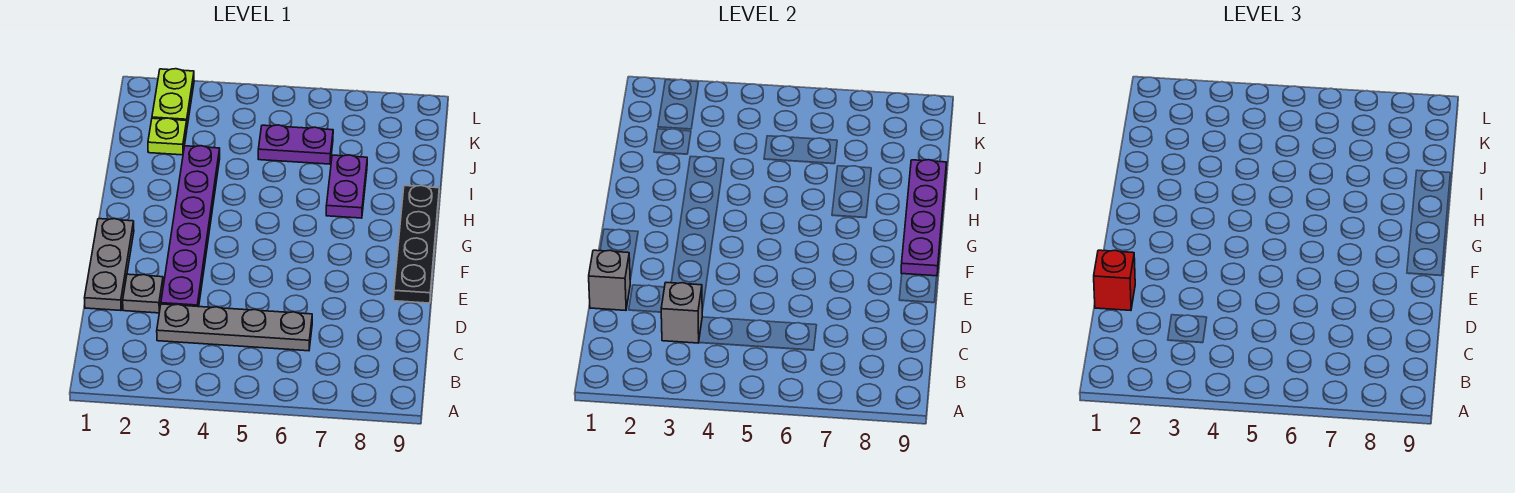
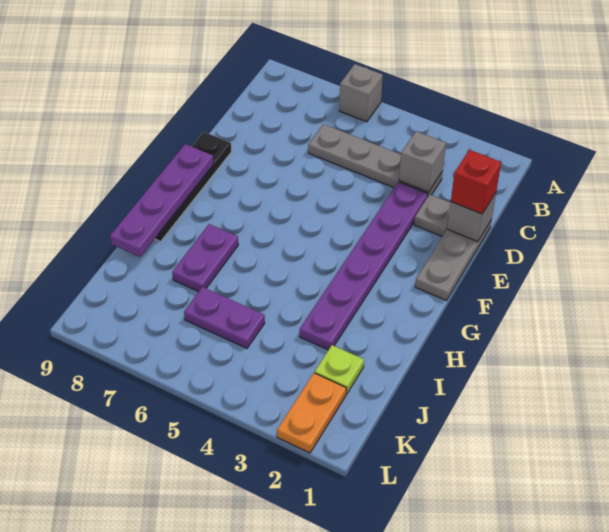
none -> grey brick A6 level 1
lime plate K2:L2 level 1 -> orange plate K2:L2 level 1

